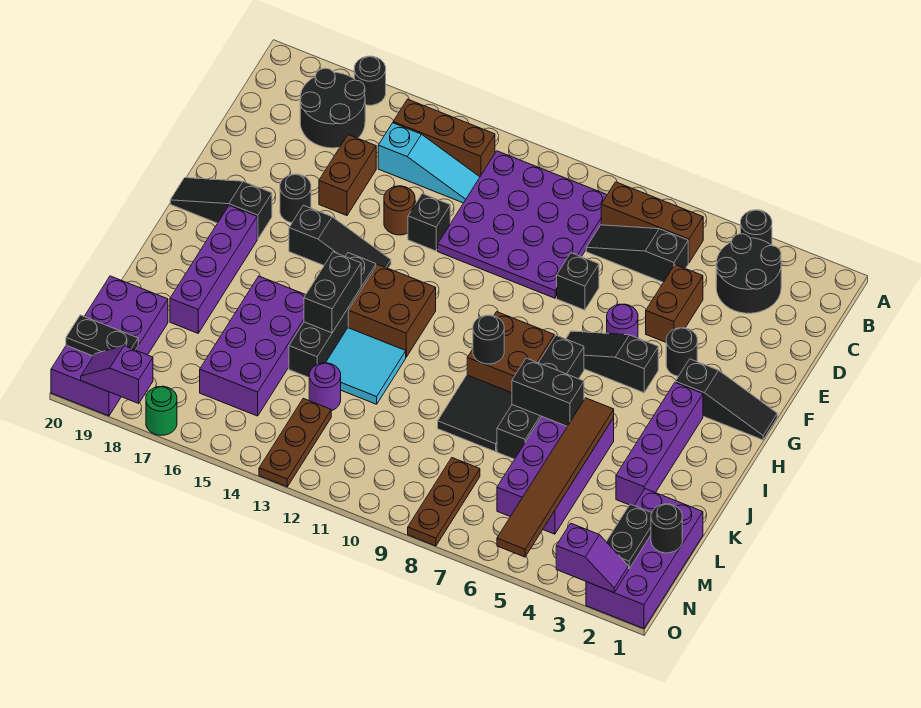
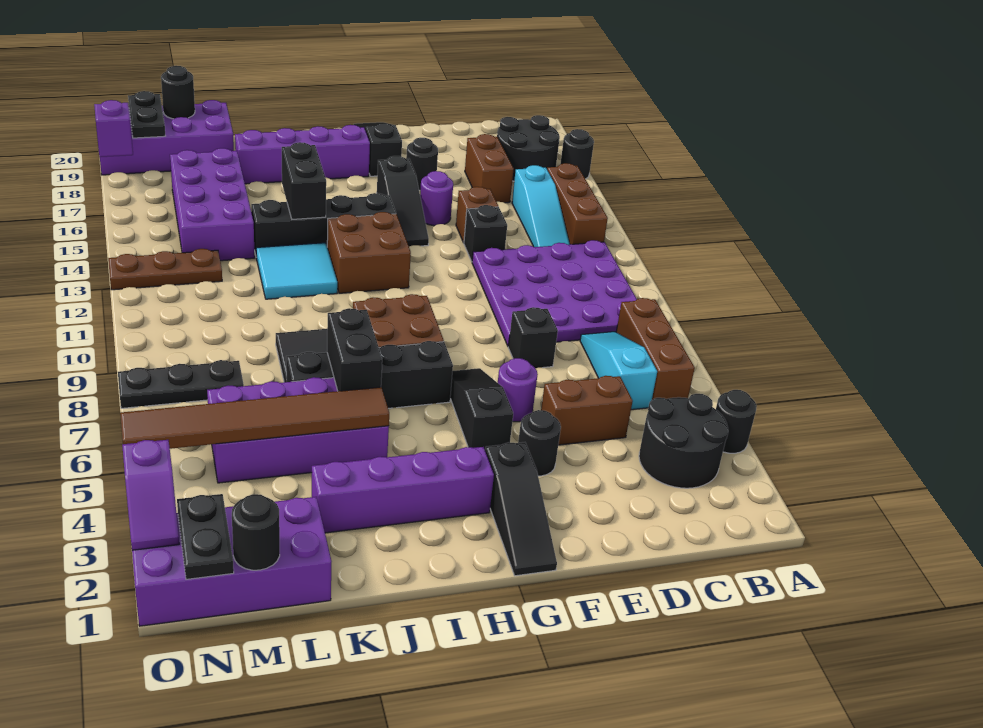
black slope C6:C8 level 1 top 6 -> cyan slope C6:C8 level 1 top 6
brown brick D16:E16 level 1 -> brown brick D16:D17 level 1
brown round brick E14 level 1 -> brown brick E14 level 1
black round brick I9 level 2 -> black round brick M20 level 2
black brick I14:J14 level 2 -> black brick J14:J15 level 2
purple brick J15:M16 level 1 -> purple brick L14:M17 level 1
purple round brick L13 level 1 -> purple round brick F15 level 1
black plate M2:N2 level 2 -> black plate N1:N2 level 2
brown plate M8:O8 level 1 -> black plate M8:O8 level 1
green round brick O17 level 1 -> none

